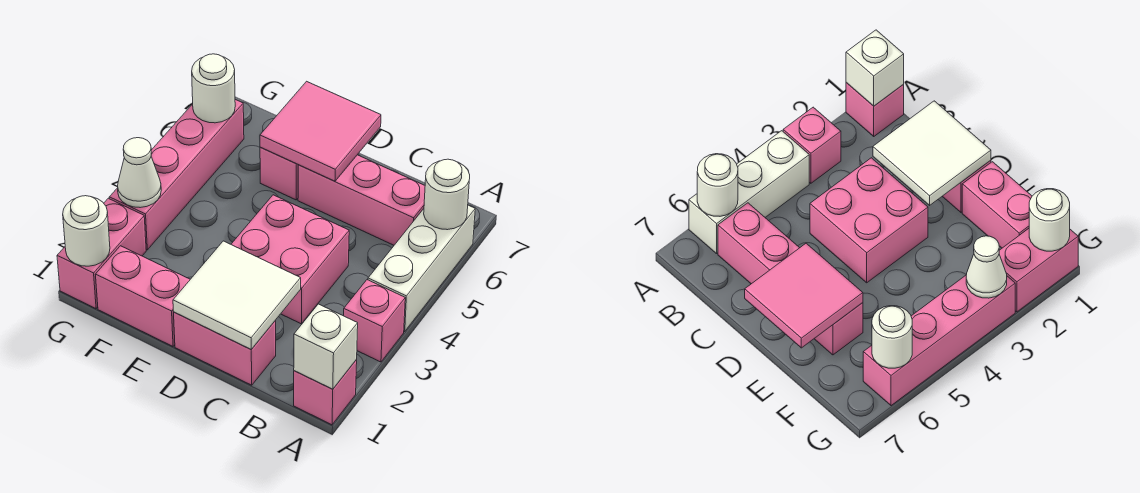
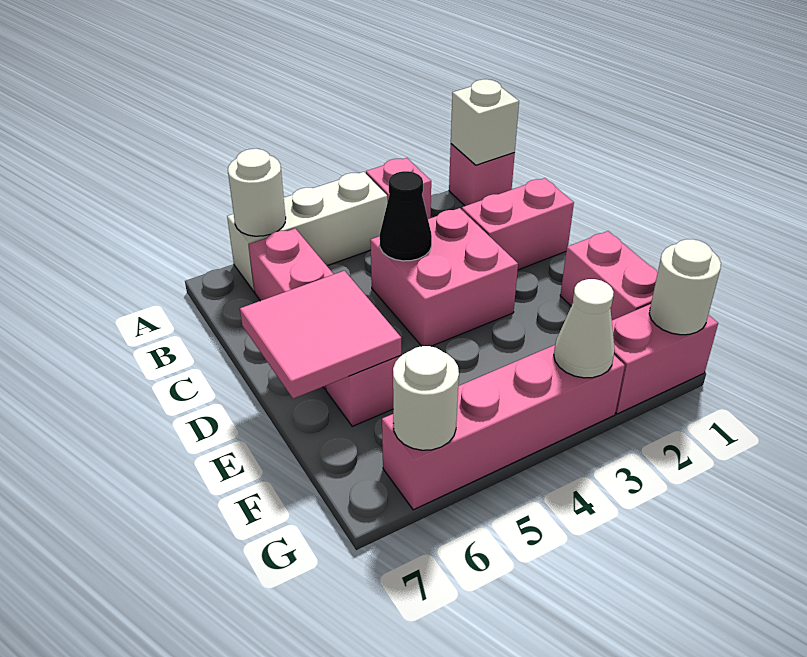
pink brick C1:D1 level 1 -> pink brick C1:C2 level 1
white tile C1:D2 level 2 -> none
none -> black cone C4 level 2

